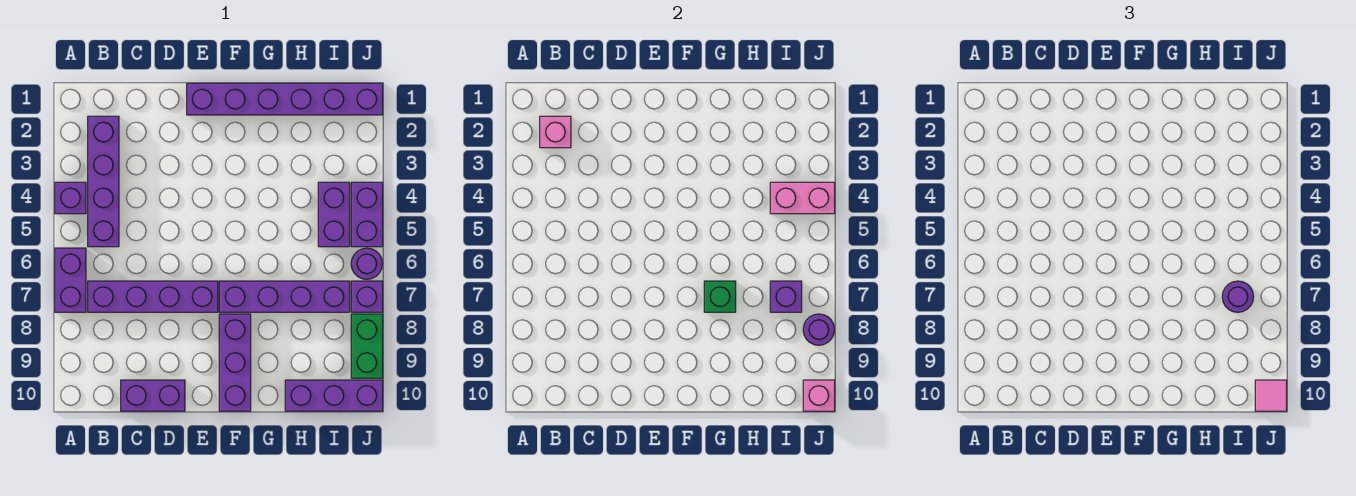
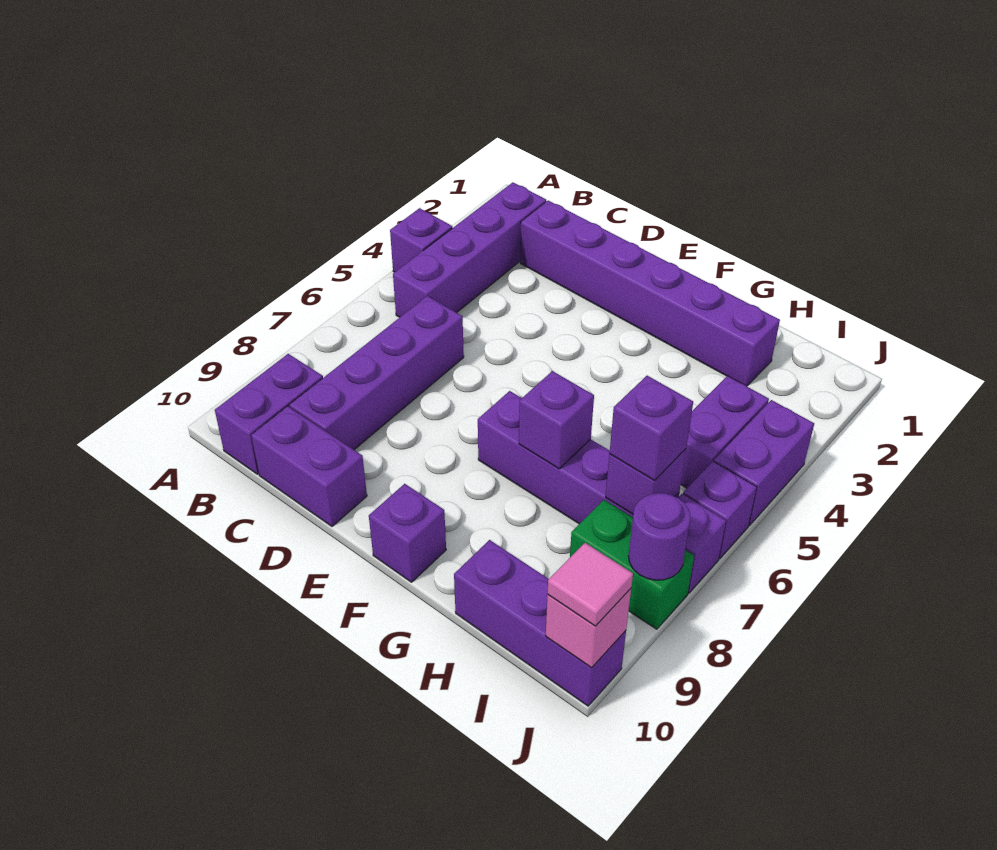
purple brick A6:A7 level 1 -> purple brick B9:B10 level 1
pink brick B2 level 2 -> none
purple brick B7:E7 level 1 -> purple brick C6:C9 level 1
purple brick E1:J1 level 1 -> purple brick C2:H2 level 1
purple brick F8:F10 level 1 -> purple brick F10 level 1
green brick G7 level 2 -> purple brick G7 level 2
pink brick I4:J4 level 2 -> none
purple round brick I7 level 3 -> purple brick I7 level 3
purple round brick J6 level 1 -> purple brick J6 level 1
green brick J8:J9 level 1 -> green brick I8:J8 level 1

